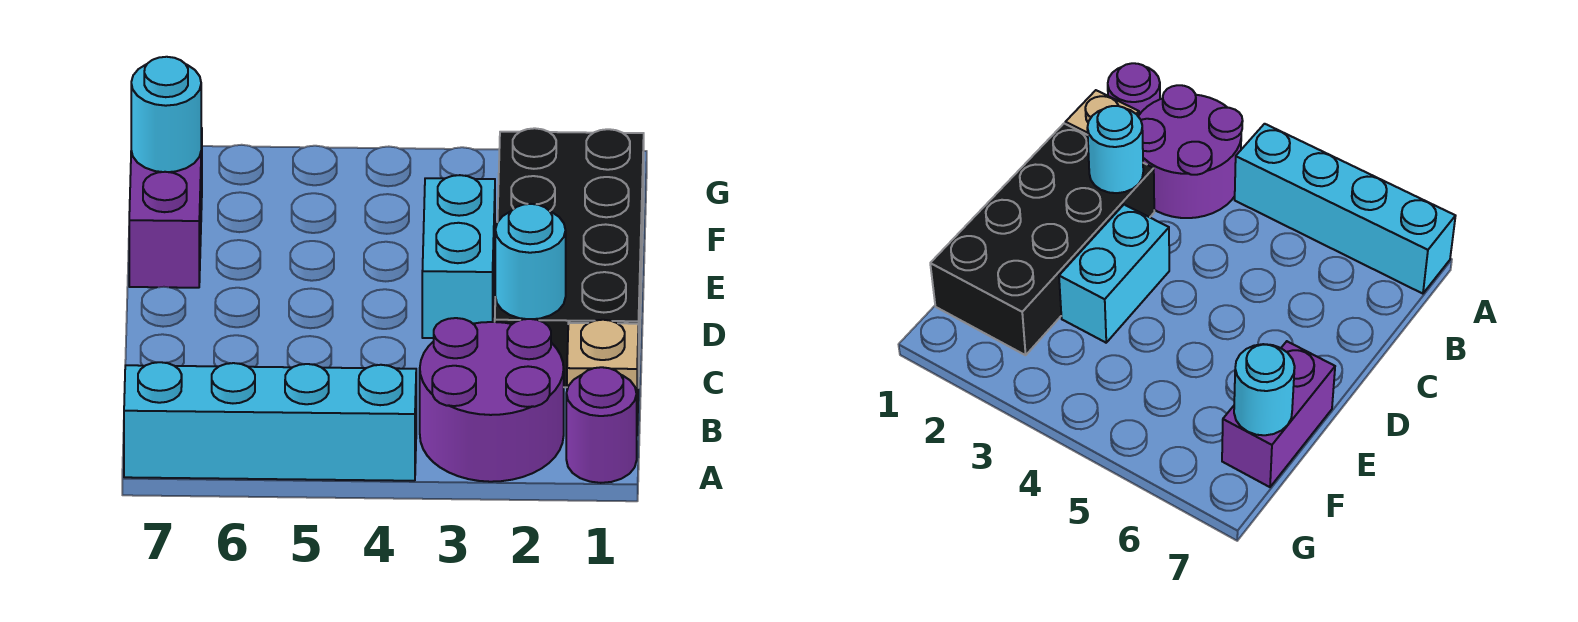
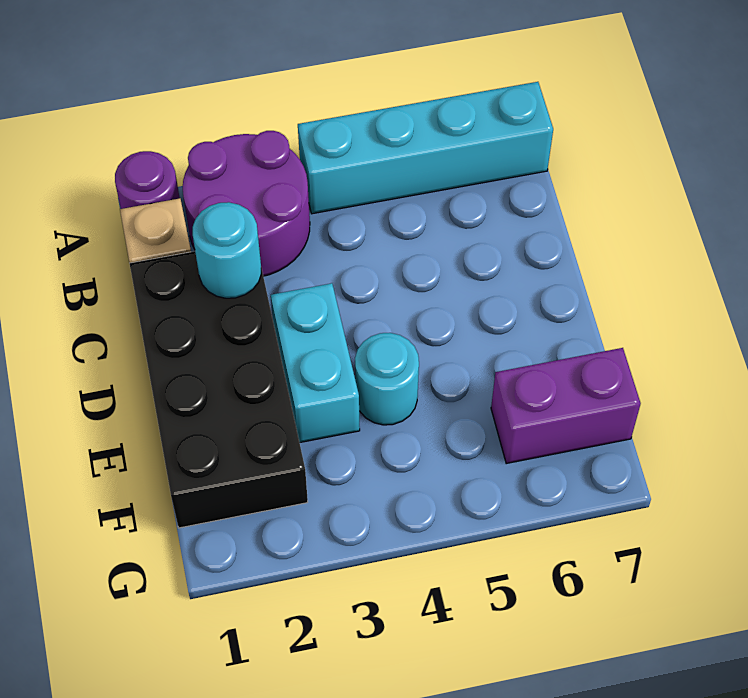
purple brick E7:F7 level 1 -> purple brick F6:F7 level 1
cyan round brick F7 level 2 -> cyan round brick E4 level 1

